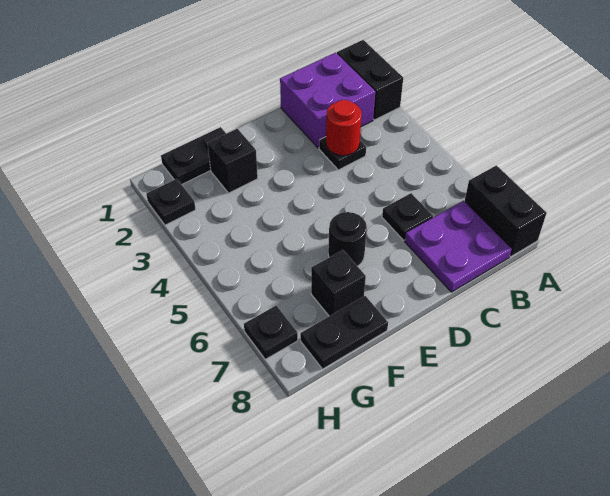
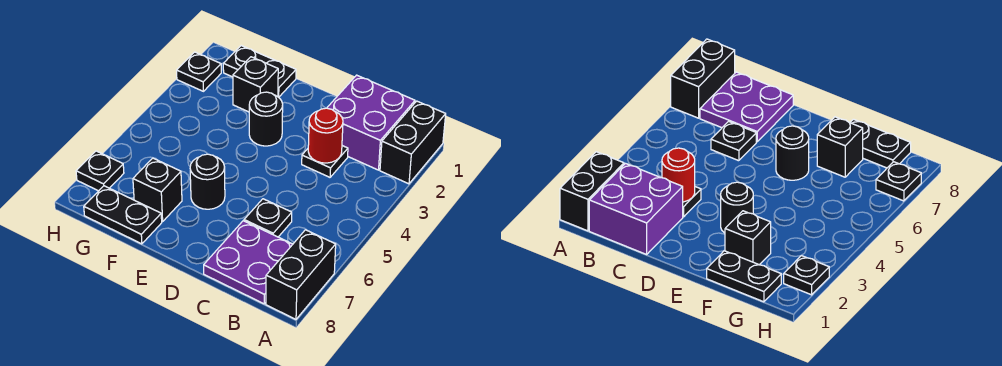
none -> black round brick E3 level 1

